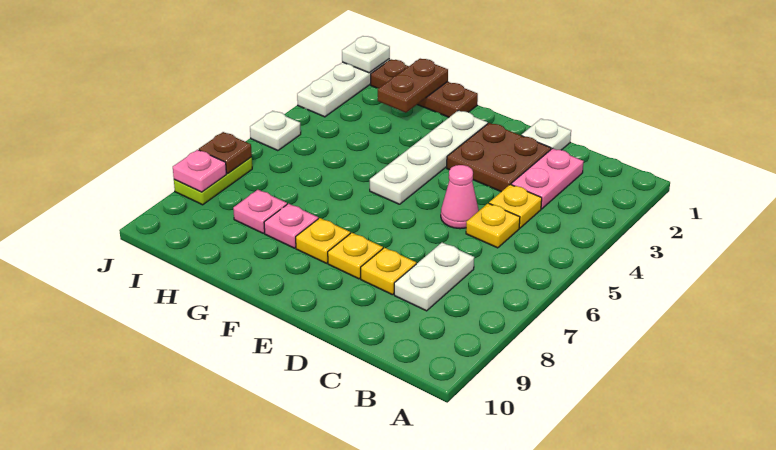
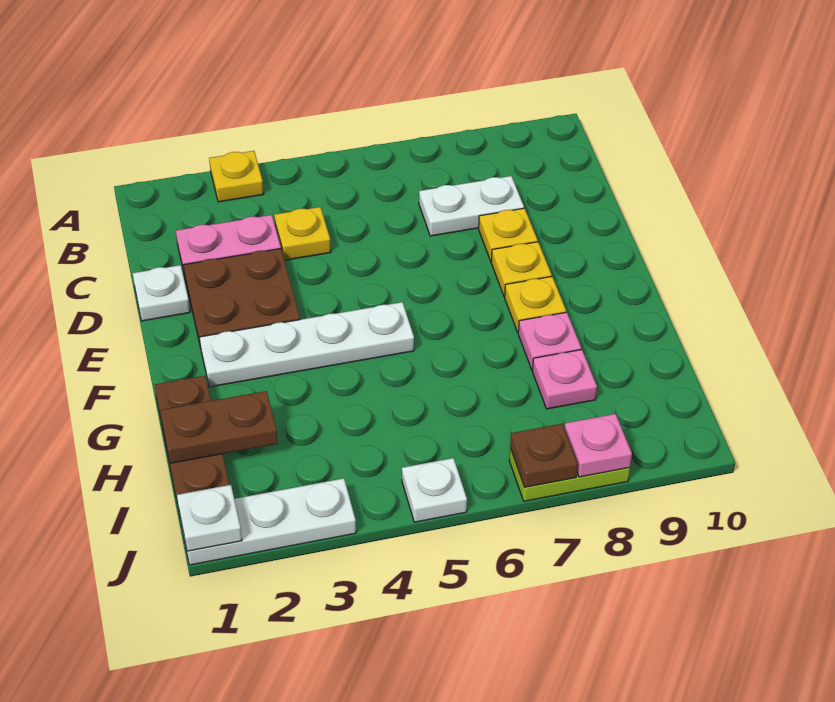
yellow plate C5 level 1 -> yellow plate A3 level 1
pink cone D5 level 1 -> none

